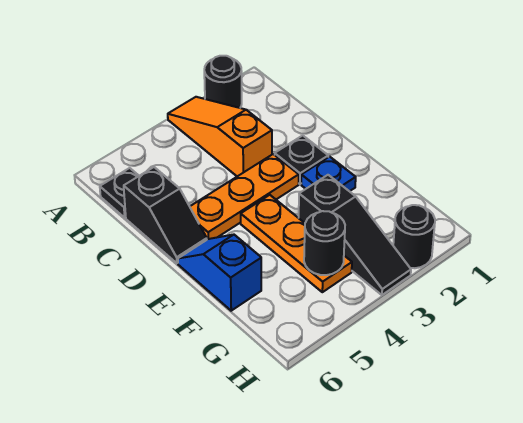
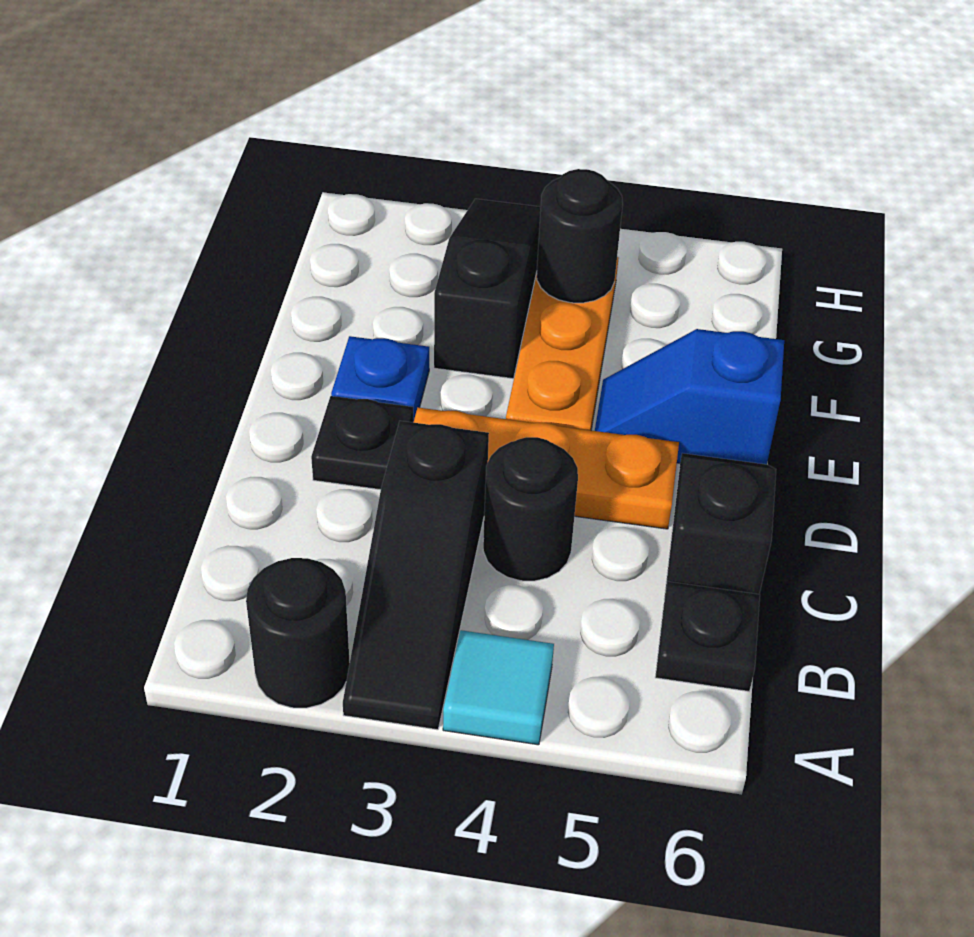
orange slope A3:C3 level 1 top C -> black slope A3:C3 level 1 top C
none -> cyan tile A4 level 1
blue slope E6:F6 level 1 top F -> blue slope E5:E6 level 1 top 6
black round brick H2 level 1 -> black round brick C4 level 1

